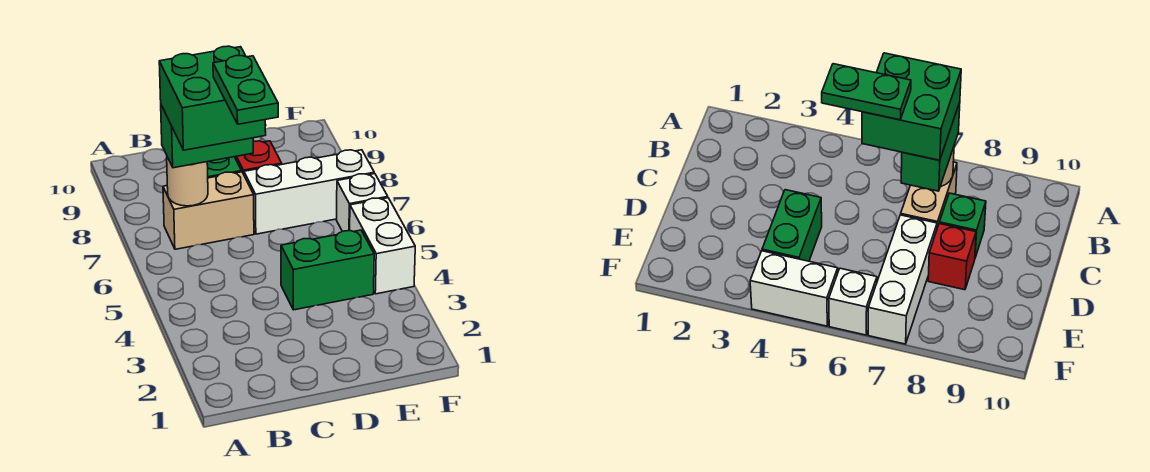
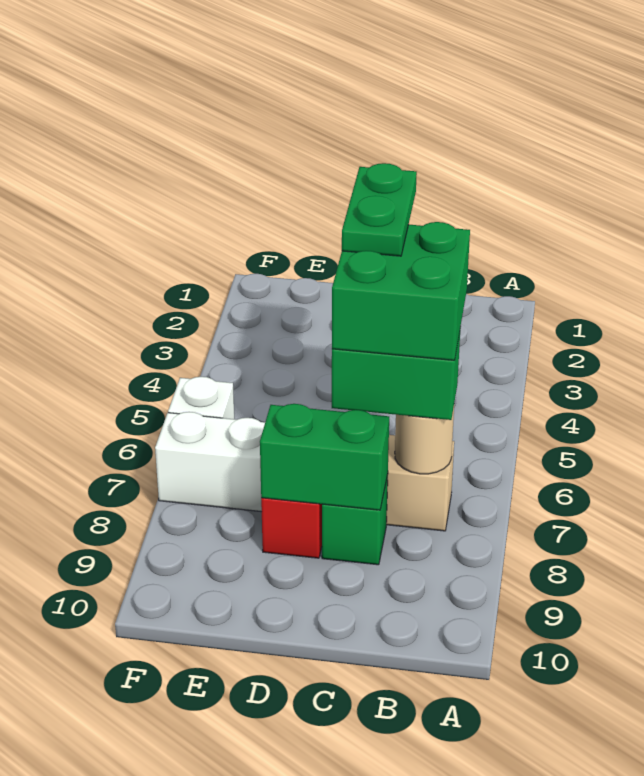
green brick D4:E4 level 1 -> green brick C8:D8 level 2
white brick F4:F5 level 1 -> none

